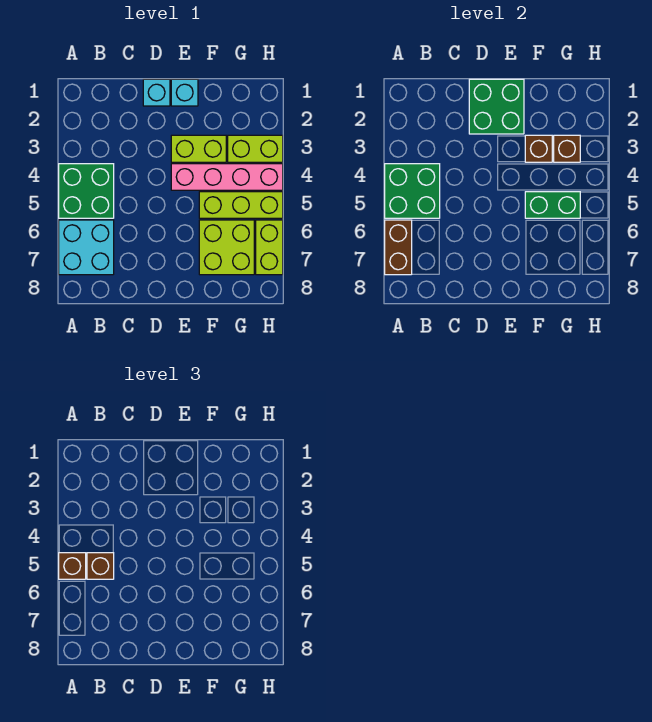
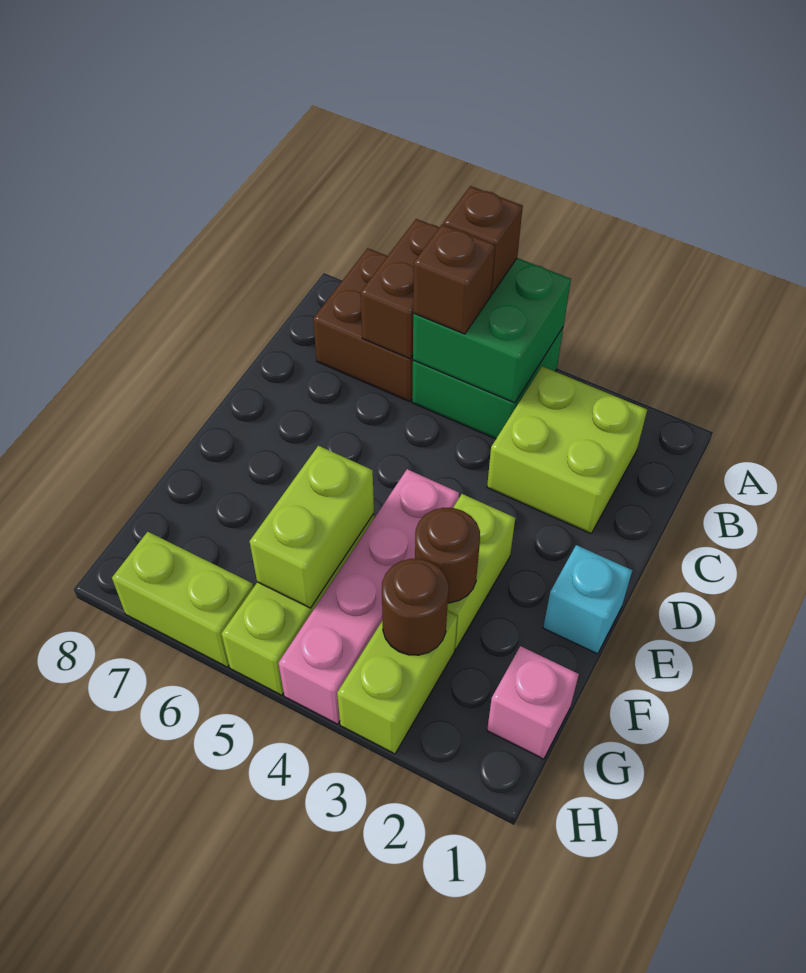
cyan brick A6:B7 level 1 -> brown brick A6:B7 level 1
brown brick A6:A7 level 2 -> brown brick A6:B6 level 2
cyan brick D1 level 1 -> none
green brick D1:E2 level 2 -> none
brown brick F3 level 2 -> brown round brick F3 level 2
green brick F5:G5 level 2 -> lime brick F5:G5 level 2
lime brick F6:G7 level 1 -> lime brick B2:C3 level 1
none -> pink brick G1 level 1
brown brick G3 level 2 -> brown round brick G3 level 2

